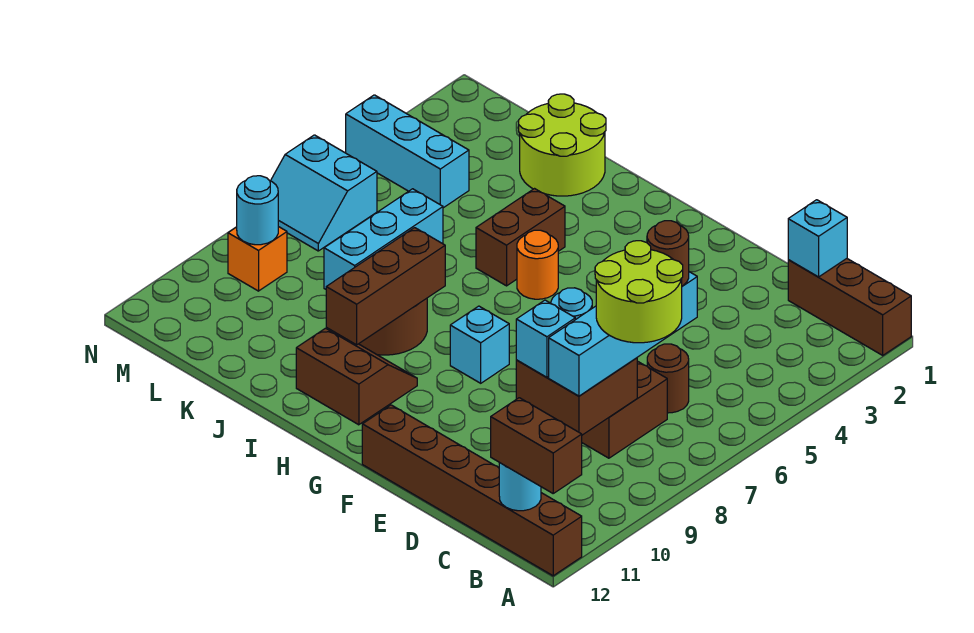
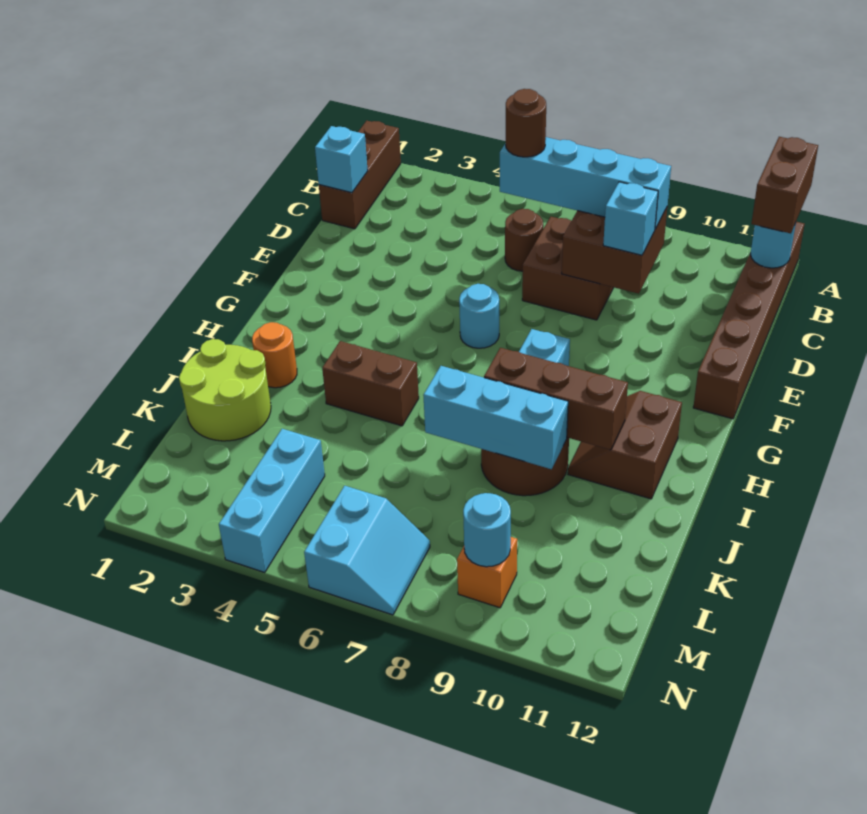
lime round brick B7:C8 level 4 -> none
orange round brick H5 level 1 -> orange round brick I2 level 1

